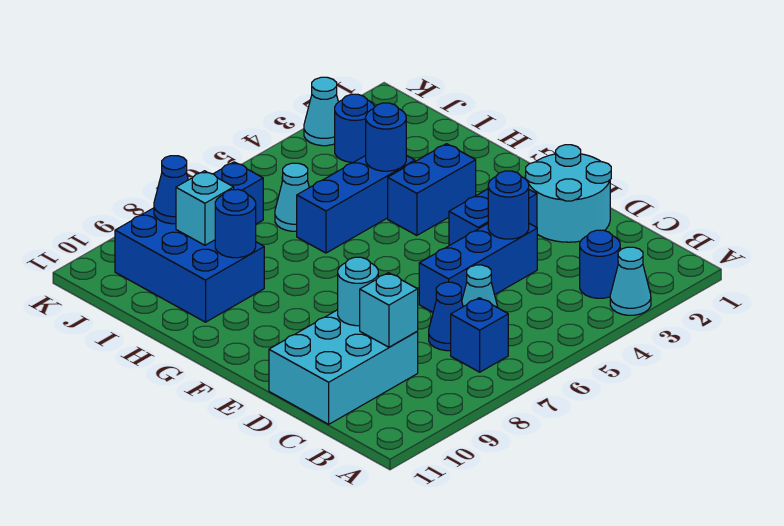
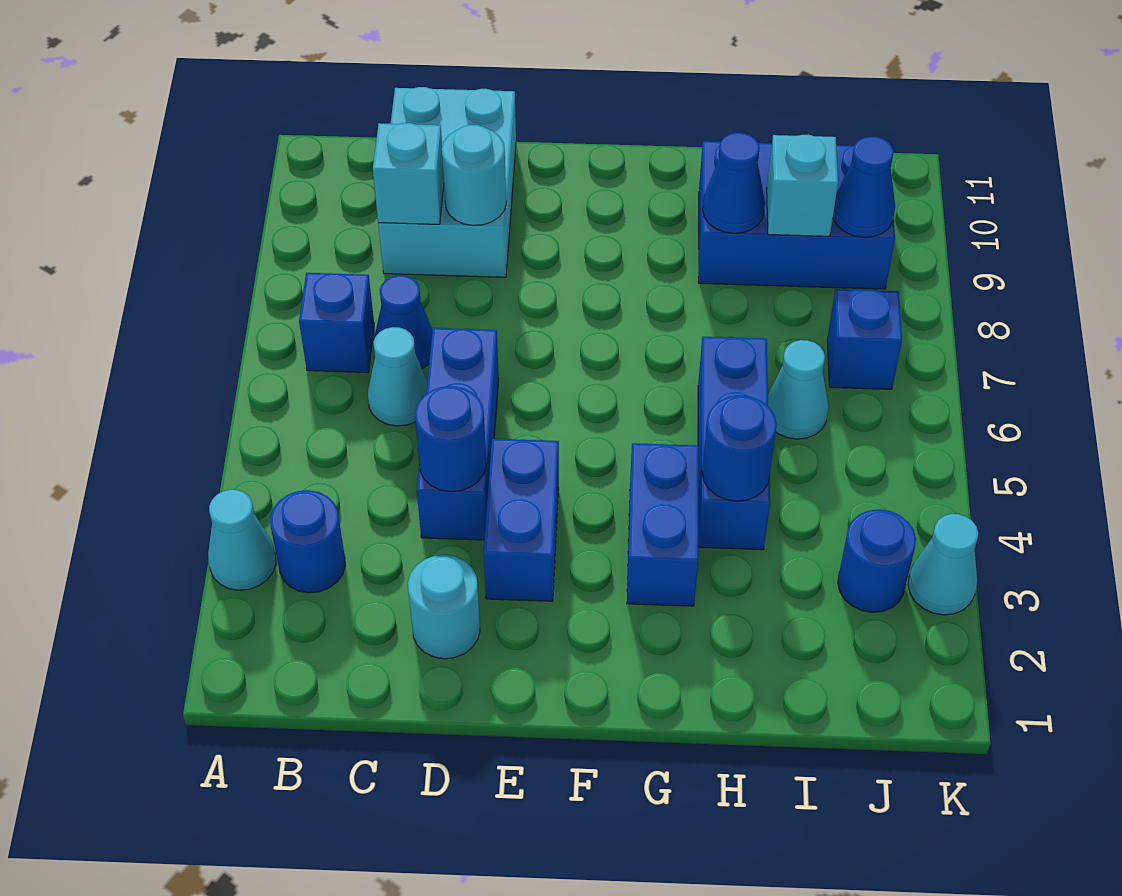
cyan round brick D1:E2 level 1 -> cyan round brick D2 level 1
blue round brick H9 level 2 -> blue cone H9 level 2

